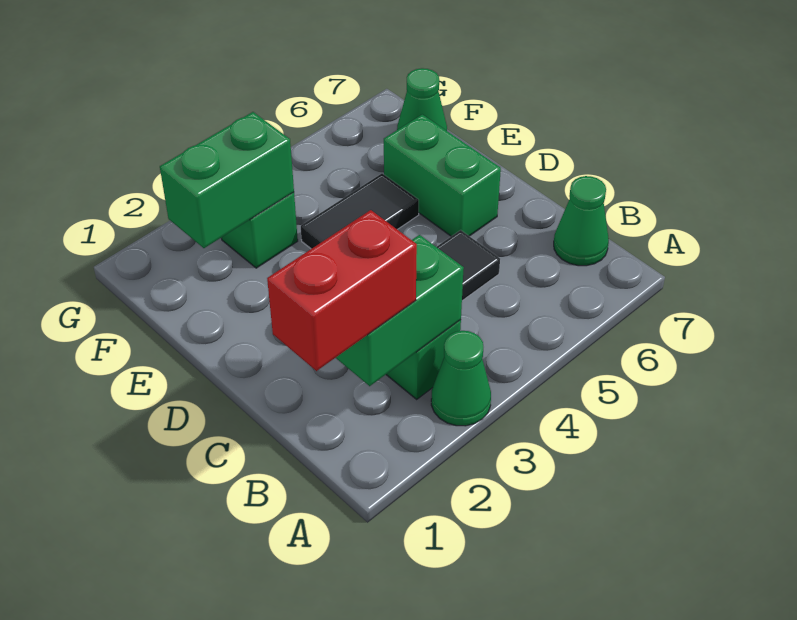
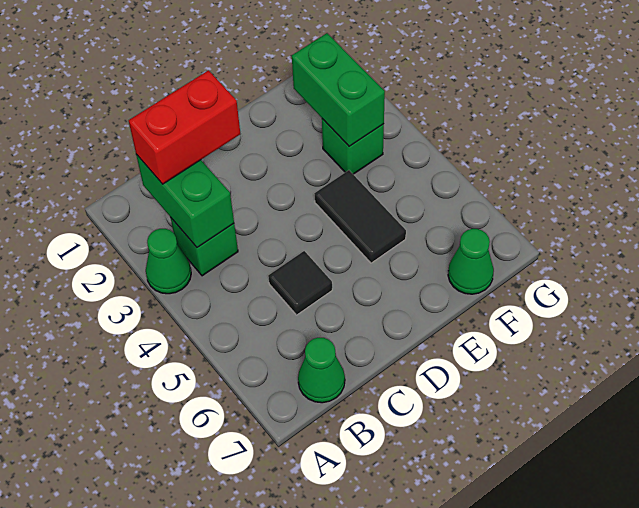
red brick B1:B2 level 3 -> red brick B2:C2 level 3
green brick D6:E6 level 1 -> none

